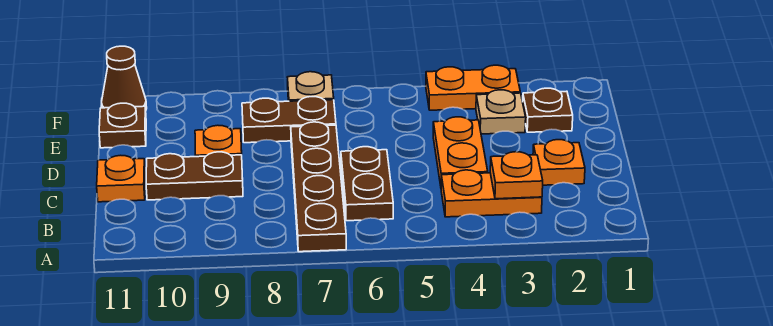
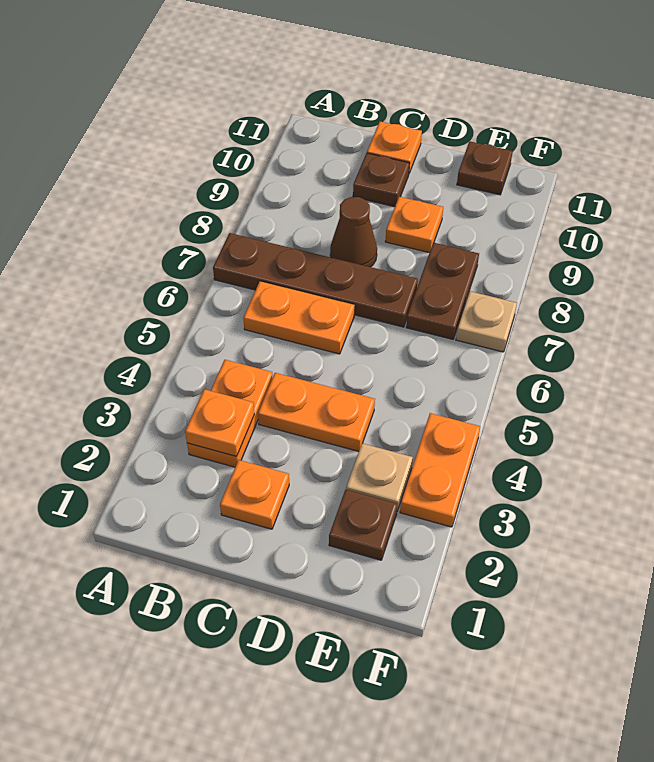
brown plate B6:C6 level 1 -> orange plate B6:C6 level 1
brown plate C9:C10 level 1 -> brown plate C10 level 1
brown cone F11 level 1 -> brown cone C8 level 1

